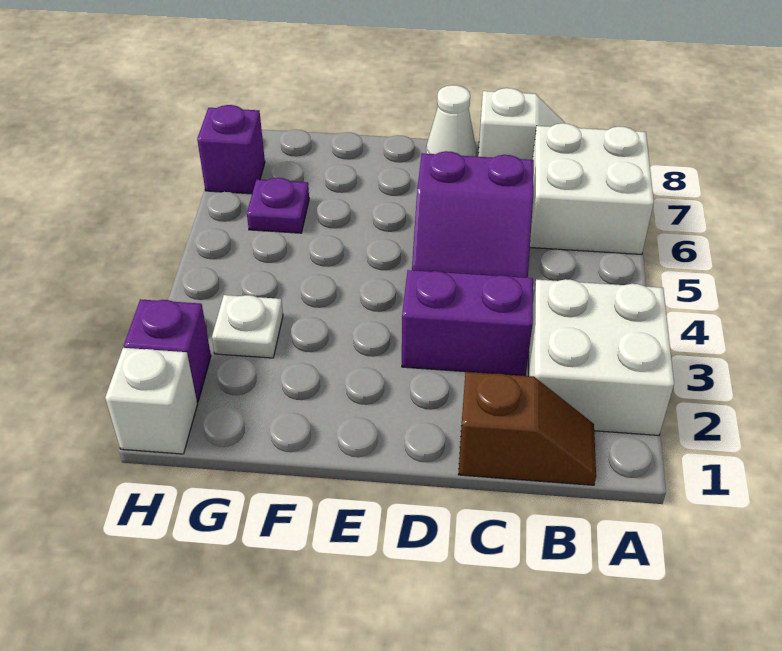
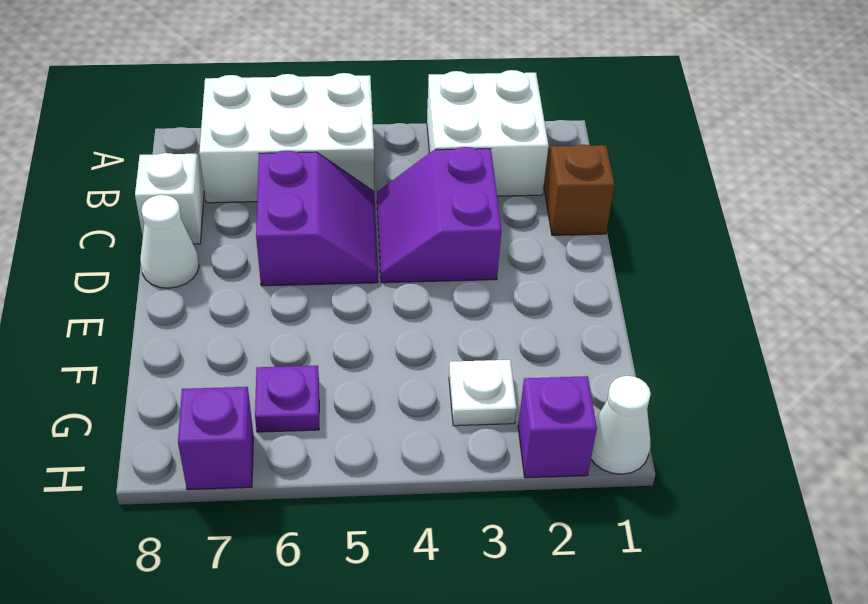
white brick A6:B7 level 1 -> white brick A5:B7 level 1
white brick H1 level 1 -> white cone H1 level 1

